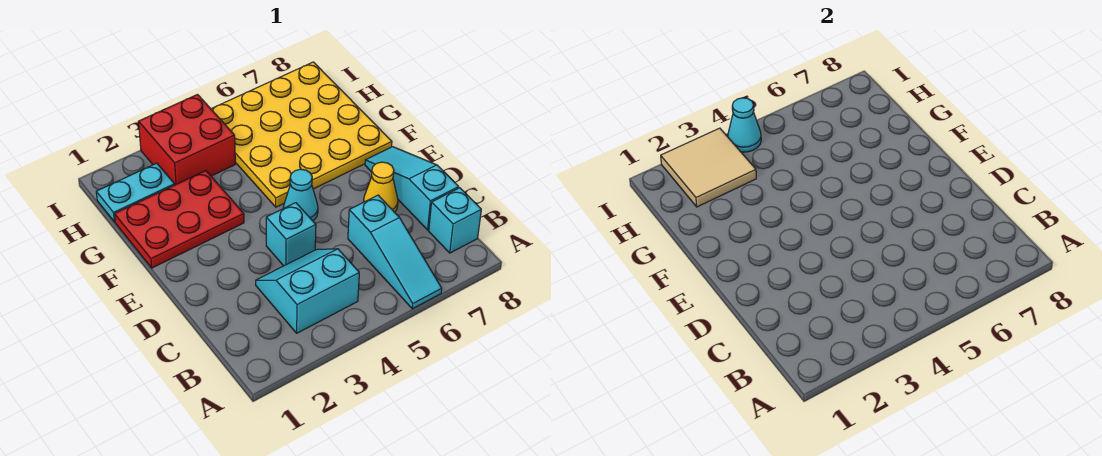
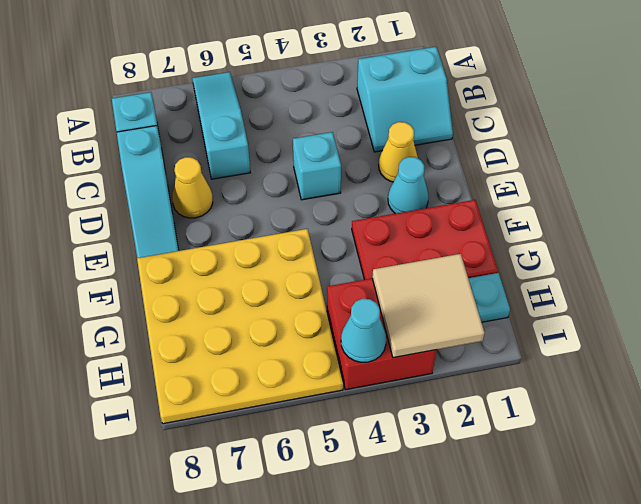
cyan slope B3:C4 level 1 top B -> cyan slope B1:C2 level 1 top B
none -> yellow cone D2 level 1
cyan cone E5 level 1 -> cyan cone E2 level 1

